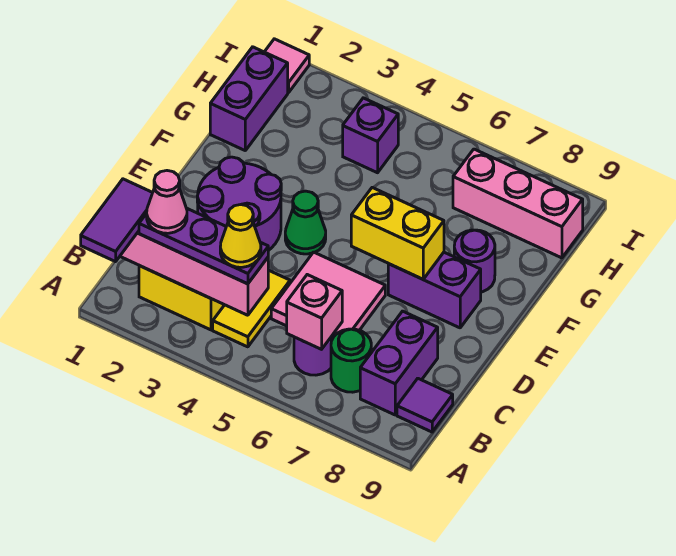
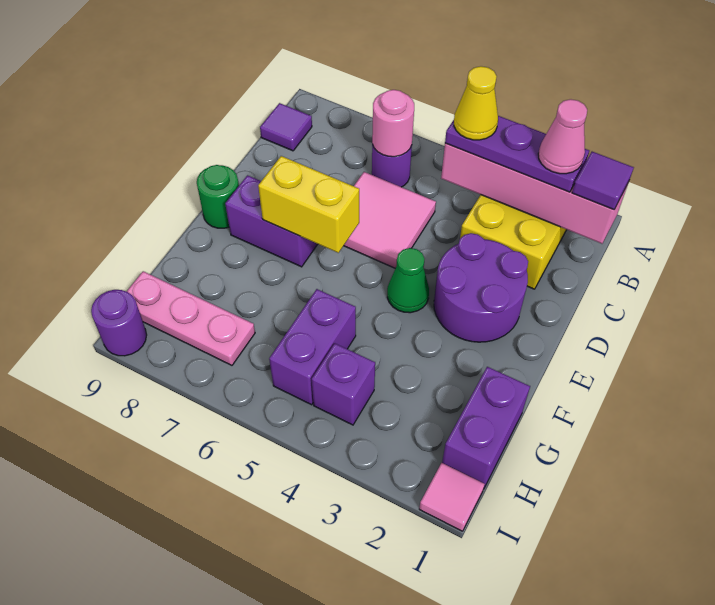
purple tile A1:B1 level 3 -> purple tile B1 level 3
yellow tile B4:C4 level 1 -> none
pink brick B6 level 2 -> pink round brick B6 level 2
green round brick B7 level 1 -> green round brick E9 level 1
purple brick B8:C8 level 1 -> purple brick G5:H5 level 1
purple round brick F8 level 1 -> purple round brick I9 level 1
pink brick H7:H9 level 1 -> pink plate H7:H9 level 1

